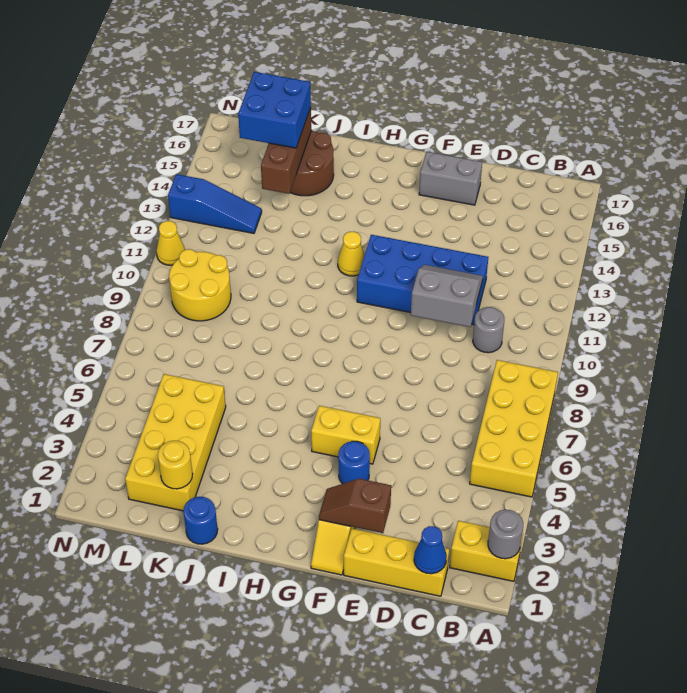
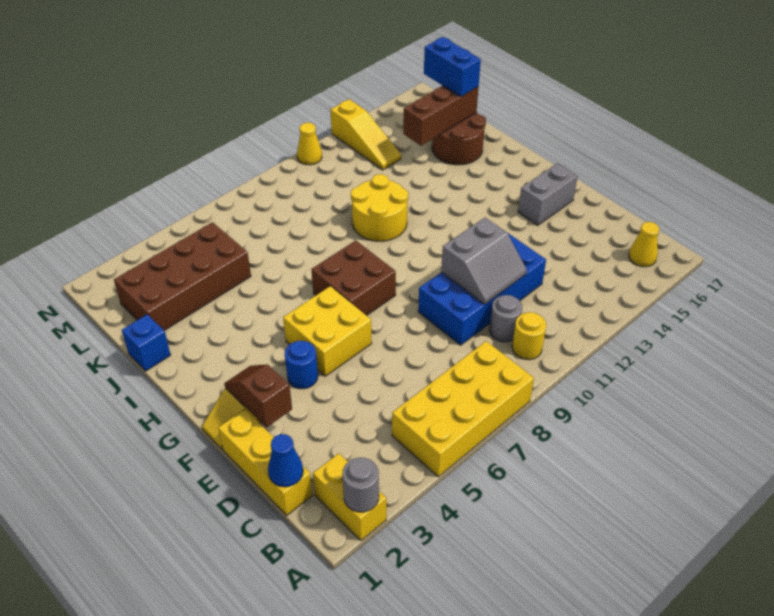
grey slope D10:E11 level 2 top 10 -> grey slope D10:E11 level 2 top E
blue brick D11:G12 level 1 -> blue brick D9:E12 level 1
grey brick E16:F16 level 1 -> grey brick F15:F16 level 1
yellow brick F5:G5 level 1 -> yellow brick F5:G6 level 1
none -> brown brick G7:H8 level 1
yellow cone H12 level 1 -> yellow cone B16 level 1
blue round brick J1 level 1 -> blue brick J1 level 1
yellow brick K2:L5 level 1 -> brown brick K2:L5 level 1
yellow round brick K2 level 2 -> yellow round brick B10 level 1
blue brick K15:L16 level 3 -> blue brick K16:L16 level 3
yellow round brick L9:M10 level 1 -> yellow round brick I10:J11 level 1
blue slope L13:N13 level 1 top N -> yellow slope L13:N13 level 1 top N

